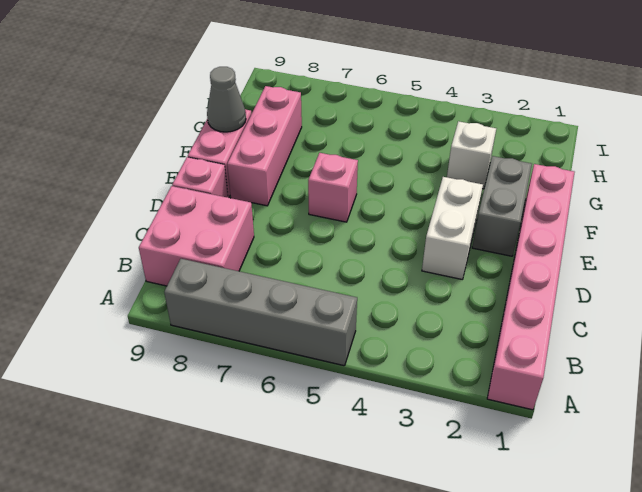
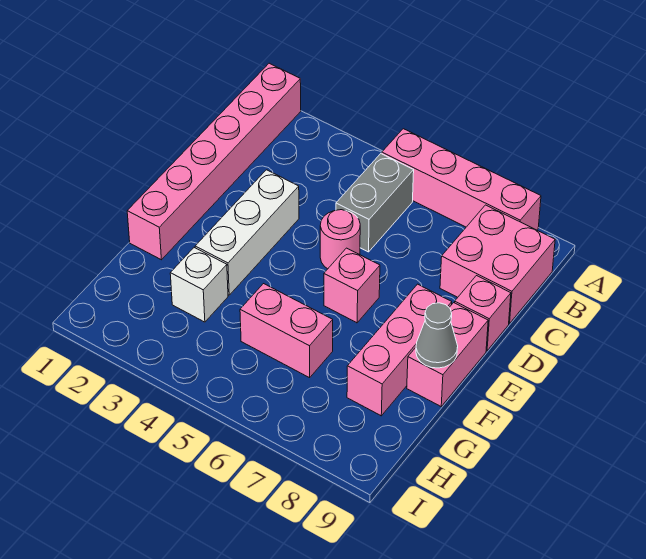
grey brick A5:A8 level 1 -> pink brick A5:A8 level 1
white brick D3:E3 level 1 -> white brick D3:F3 level 1
none -> pink round brick D5 level 1
grey brick E2:F2 level 1 -> grey brick B5:C5 level 1
none -> pink brick G5:G6 level 1

